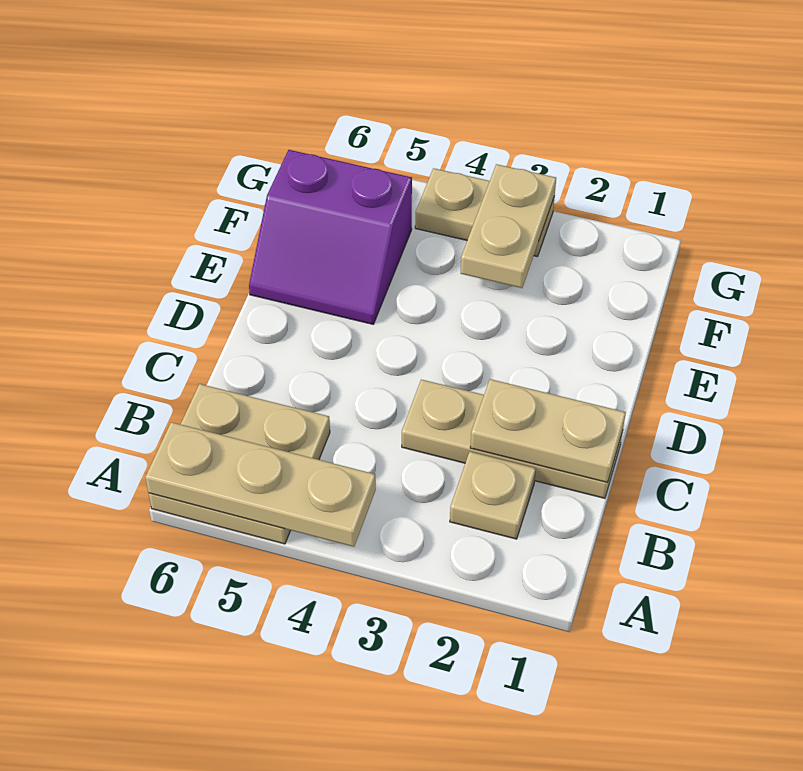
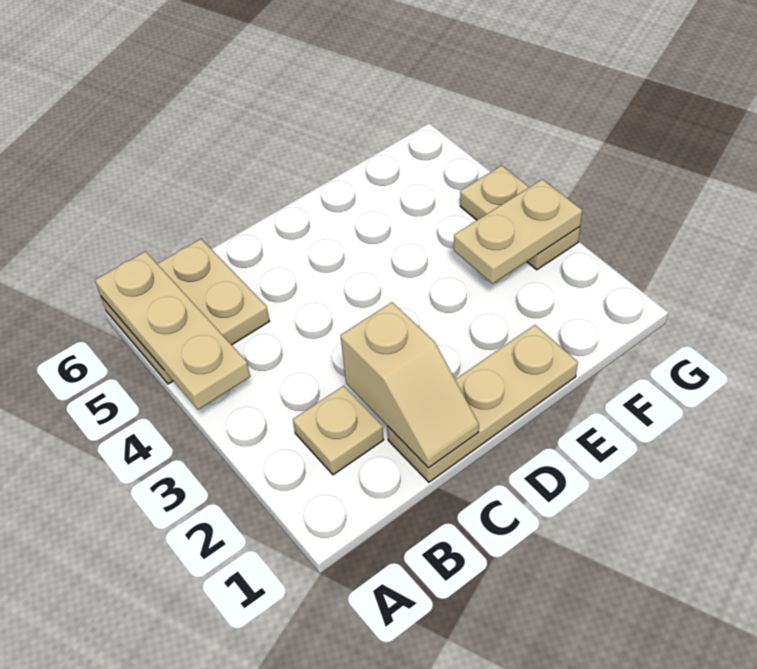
tan plate C1:C3 level 1 -> tan plate C1:E1 level 1
tan plate C1:C2 level 2 -> tan slope C1:C2 level 2 top 2
purple slope E5:F6 level 1 top F -> none

